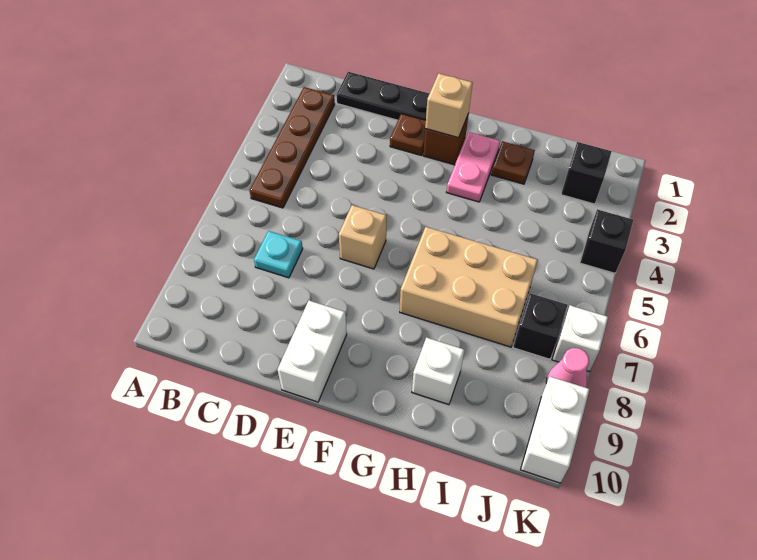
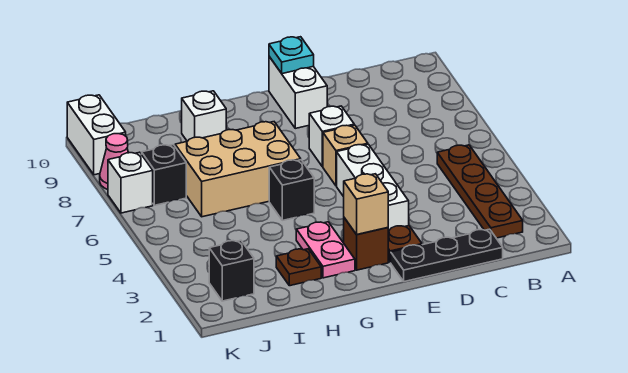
cyan plate C7 level 1 -> cyan plate E10 level 2
none -> white brick E3:E5 level 1
none -> white brick E7 level 1
black brick K4 level 1 -> black brick G5 level 1

